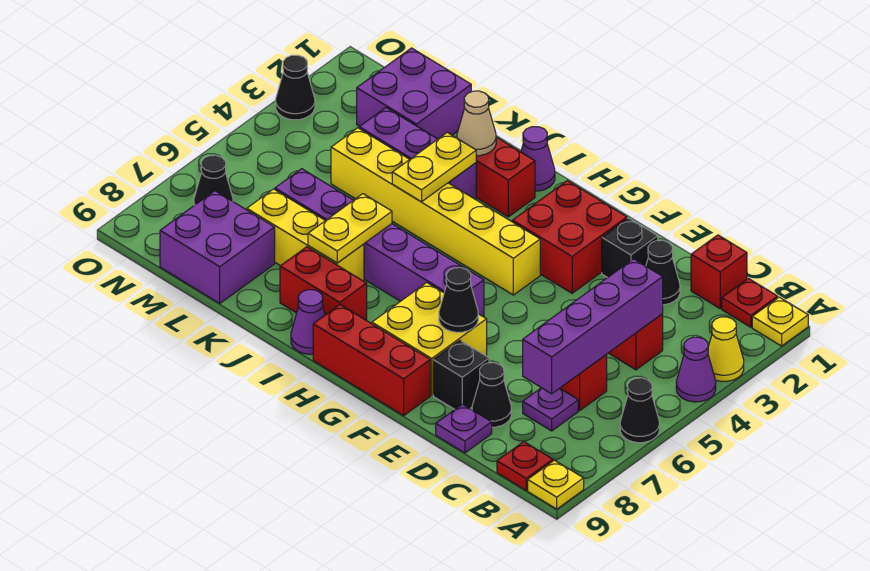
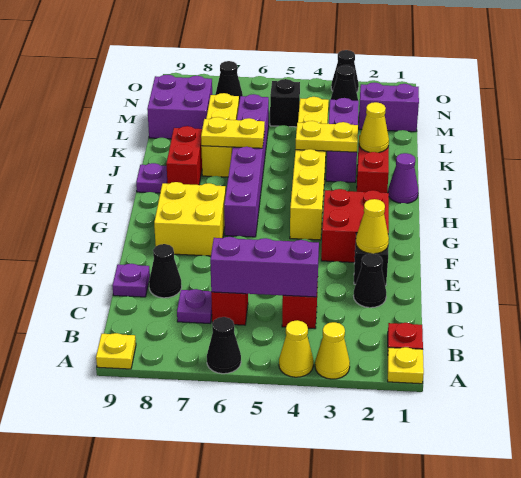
purple cone A4 level 1 -> yellow cone A4 level 1
red plate B9 level 1 -> none
red brick C1 level 1 -> none
purple brick C4:C7 level 2 -> purple brick C4:C6 level 2
none -> yellow cone E2 level 2
black brick E8 level 1 -> black brick M5 level 1
black cone F7 level 2 -> black cone N3 level 1
red brick F9:H9 level 1 -> none
purple cone I9 level 1 -> purple plate I9 level 1
tan cone J2 level 2 -> yellow cone J2 level 2
purple brick L1:M2 level 1 -> purple brick M1:M2 level 1

